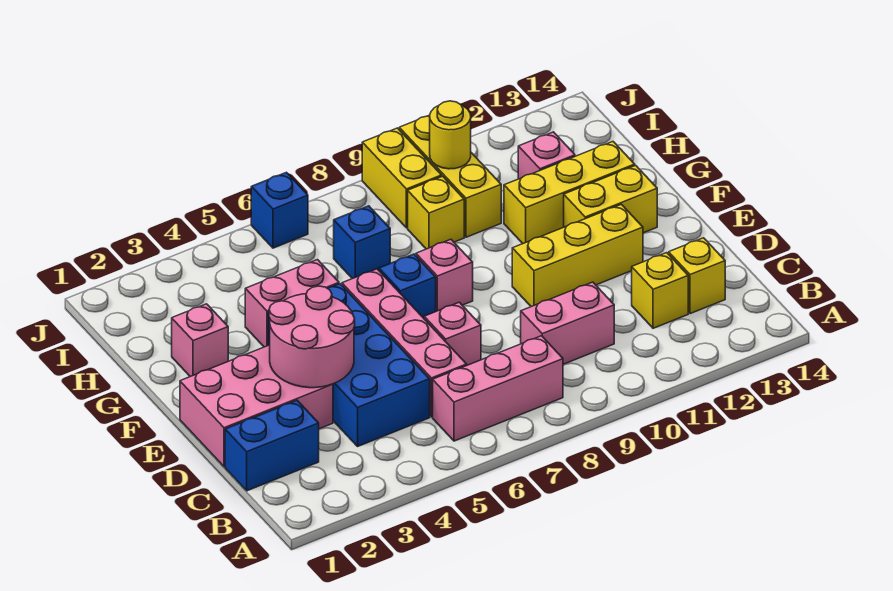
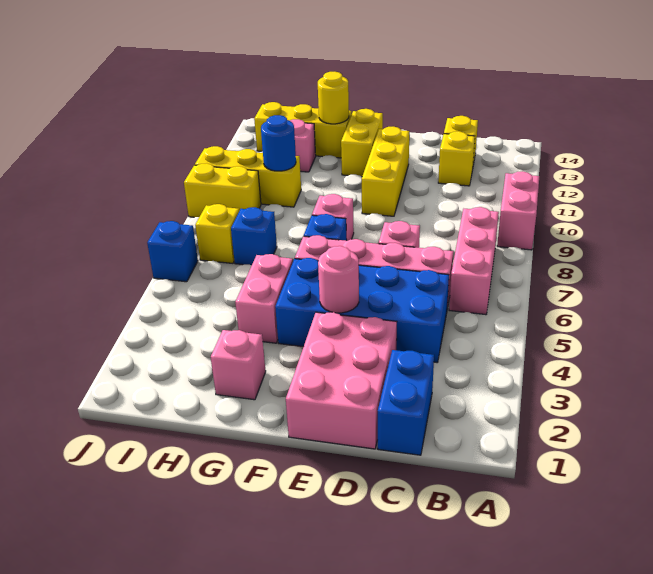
pink brick C9:C10 level 1 -> pink brick A9:A10 level 1
pink round brick D3:E4 level 2 -> pink round brick E4 level 2
yellow brick G11:G13 level 1 -> yellow brick G13:I13 level 1
yellow brick H9 level 1 -> yellow brick I7 level 1
none -> blue round brick H10 level 2
yellow round brick I10 level 2 -> yellow round brick G13 level 2

